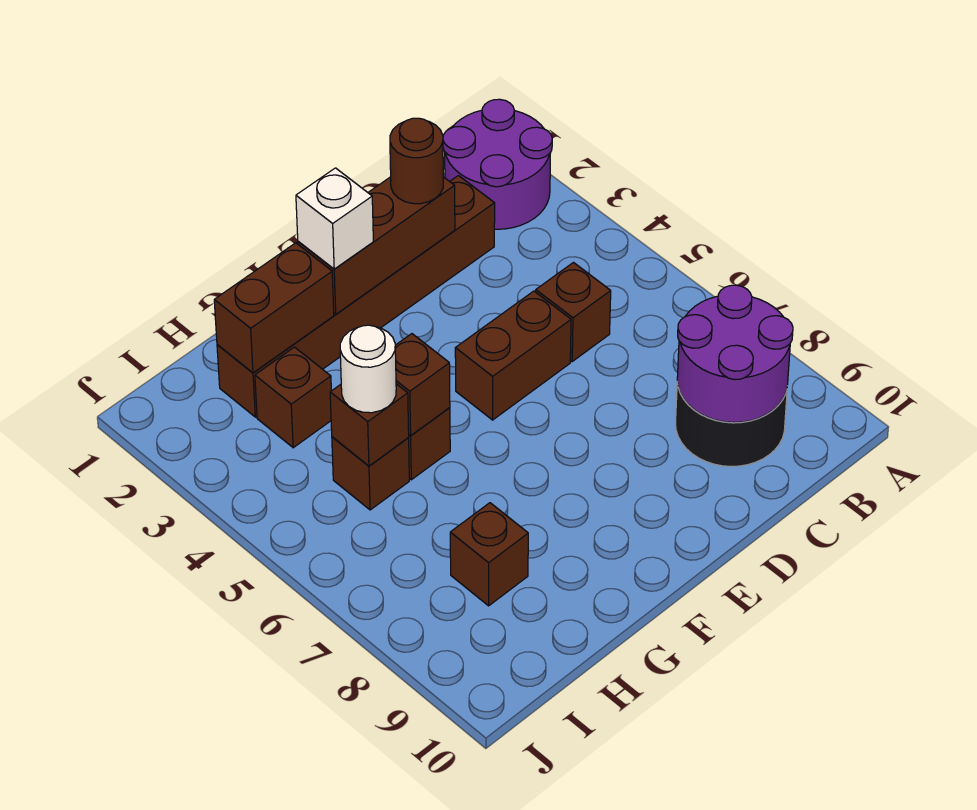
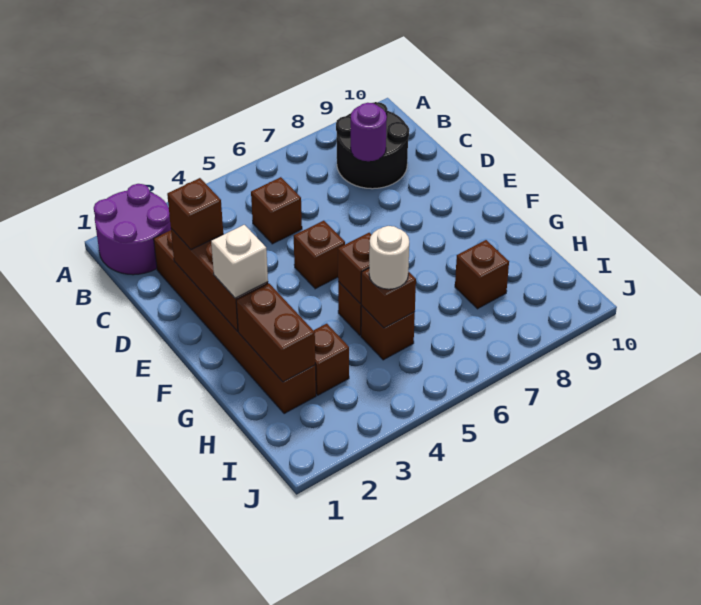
purple round brick B8:C9 level 2 -> purple round brick C8 level 2
brown round brick D2 level 3 -> brown brick D2 level 3
brown brick D5:E5 level 1 -> brown brick E5 level 1

